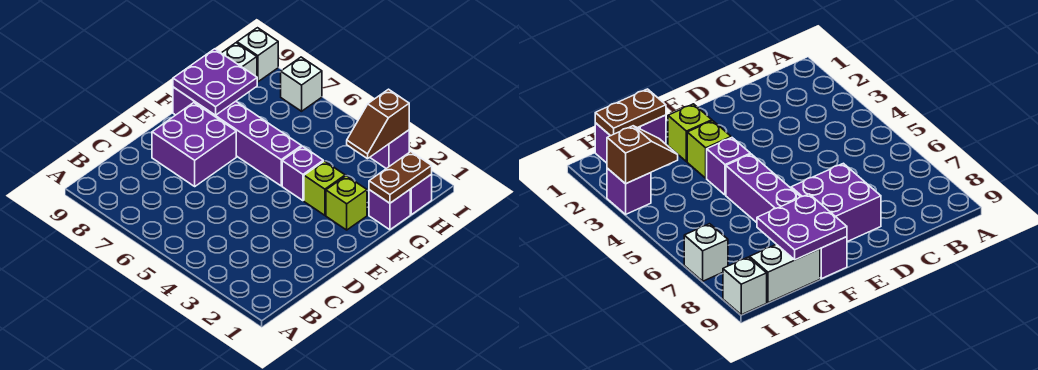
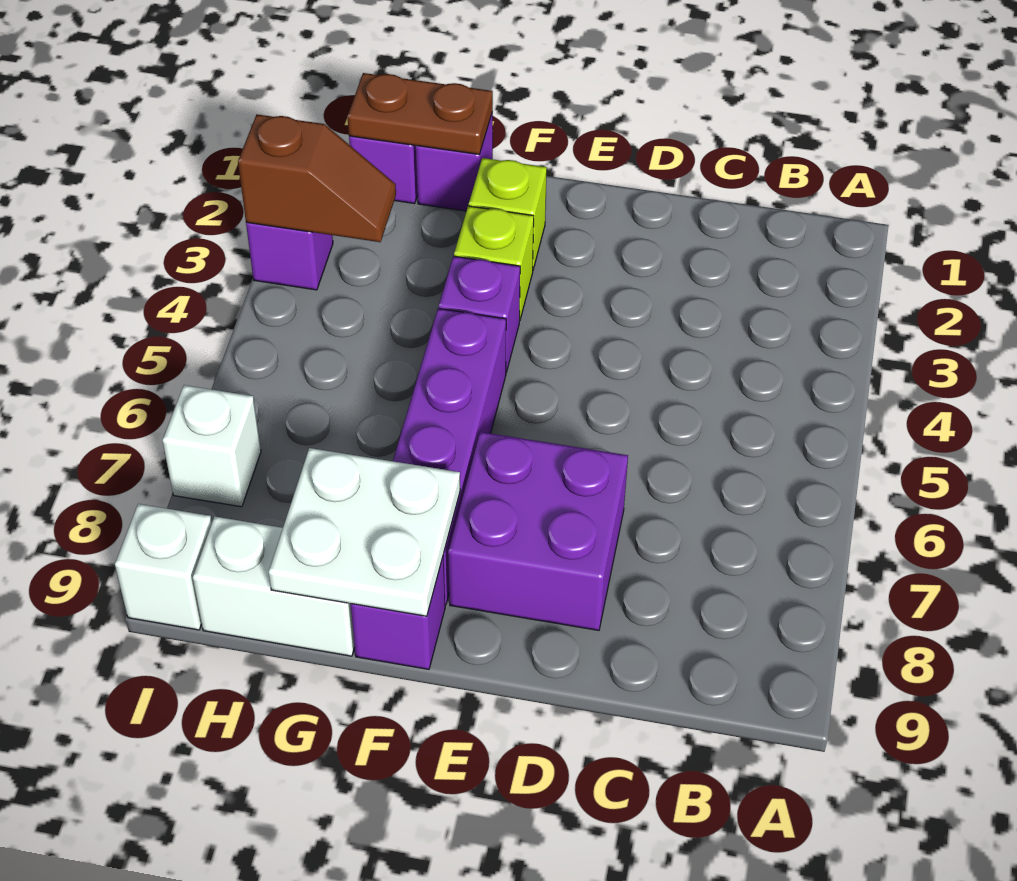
purple plate F8:G9 level 2 -> white plate F8:G9 level 2

